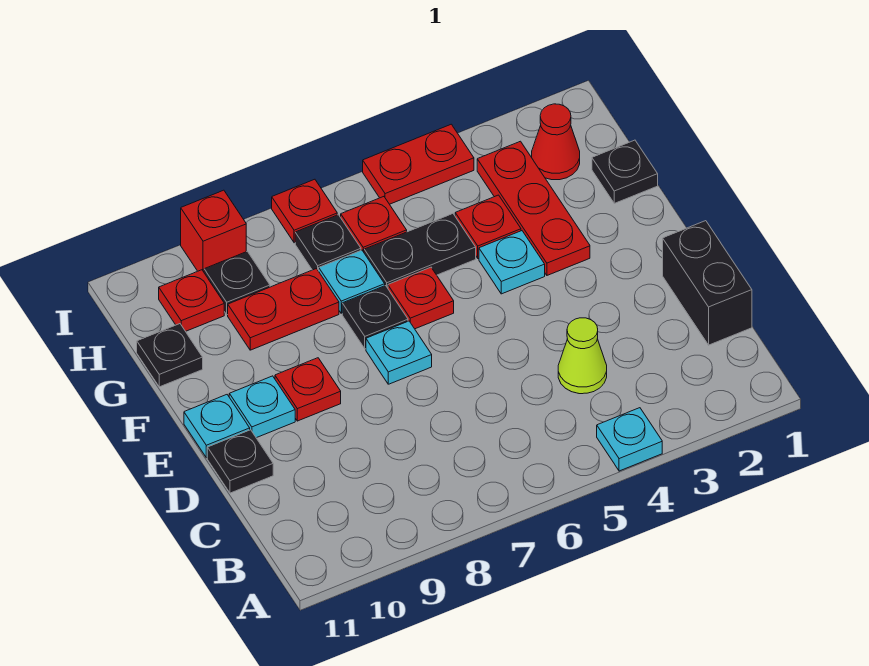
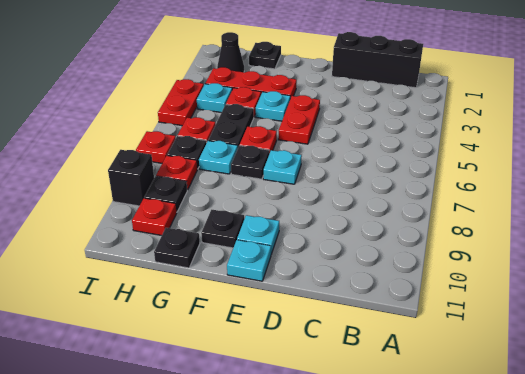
cyan plate A4 level 1 -> cyan plate H4 level 1
black brick C1:D1 level 1 -> black brick B1:D1 level 1
lime cone C4 level 1 -> none
black plate D11 level 1 -> black plate F10 level 1
red plate E9 level 1 -> red plate H8 level 1
red plate G8:G9 level 1 -> red plate E4:E5 level 1
red cone H2 level 1 -> black cone H2 level 1
red brick I9 level 1 -> black brick I9 level 1

